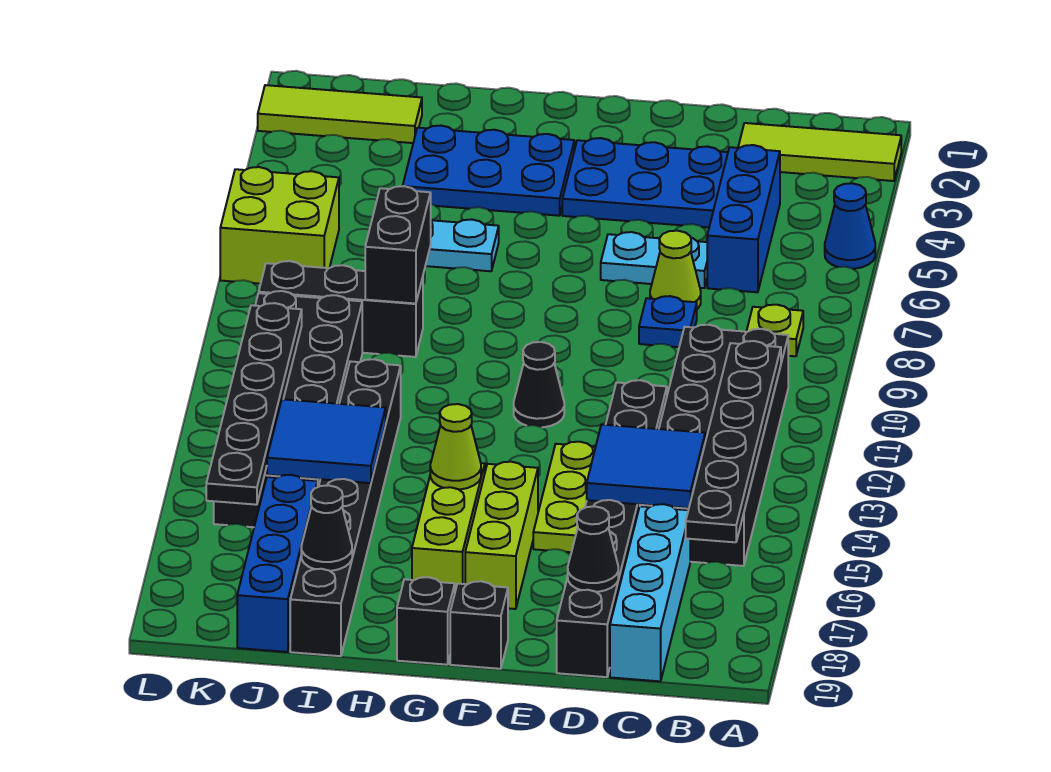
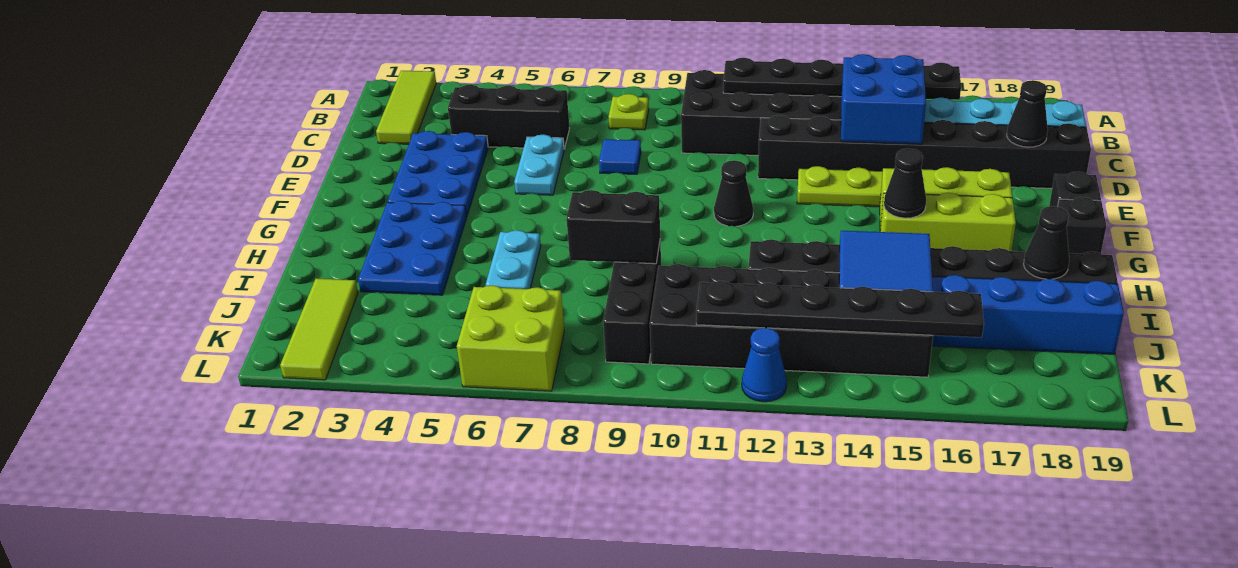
blue cone A5 level 1 -> blue cone L12 level 1
blue brick C4:C6 level 1 -> black brick C4:C6 level 1
blue tile C14:D15 level 2 -> blue brick C14:D15 level 2
lime cone D7 level 1 -> none
blue plate D8 level 1 -> blue tile D8 level 1
lime cone G15 level 2 -> black cone G15 level 2

